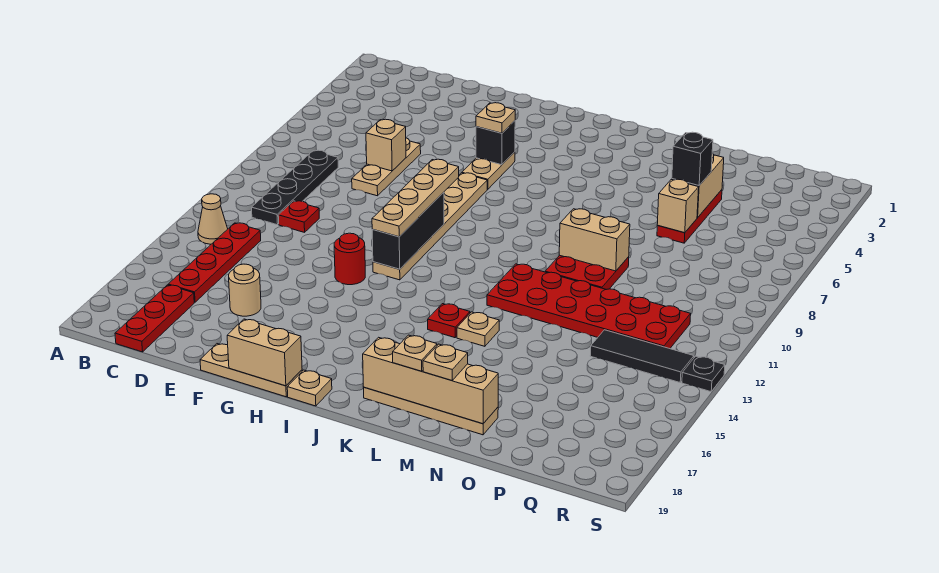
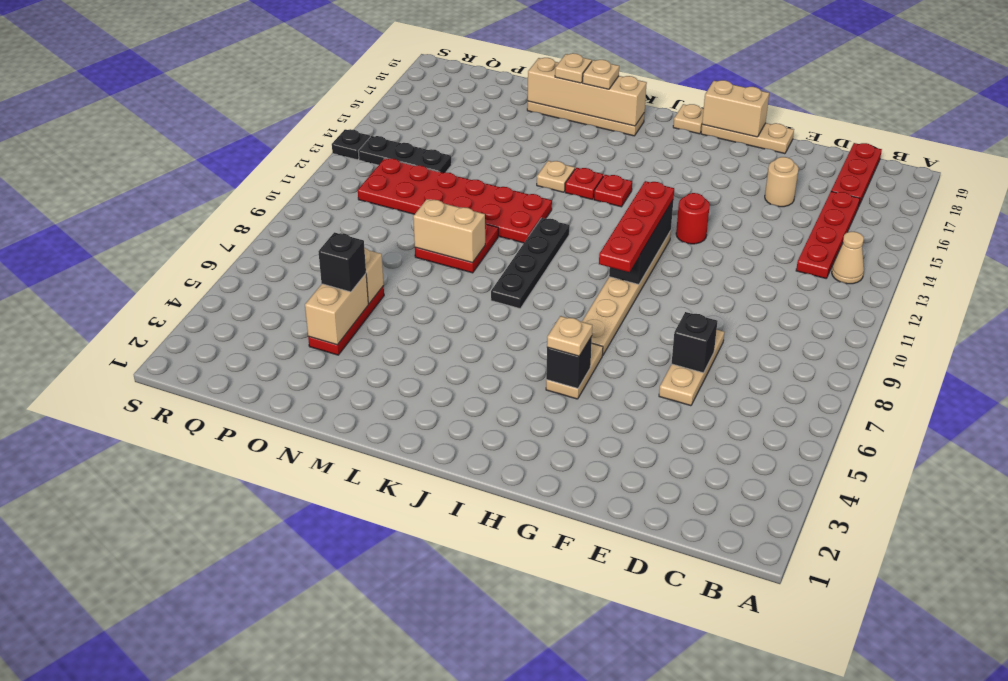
black plate C8:C11 level 1 -> black plate K8:K11 level 1
red plate D11 level 1 -> red plate J14 level 1
tan brick E7 level 2 -> black brick E7 level 2
tan plate H9:H12 level 3 -> red plate H9:H12 level 3
black tile P13:R13 level 1 -> black plate P13:R13 level 1

